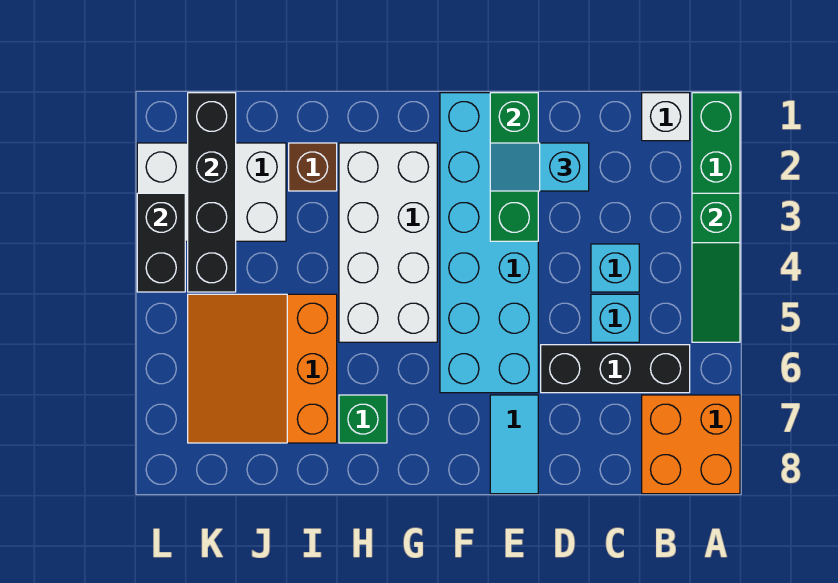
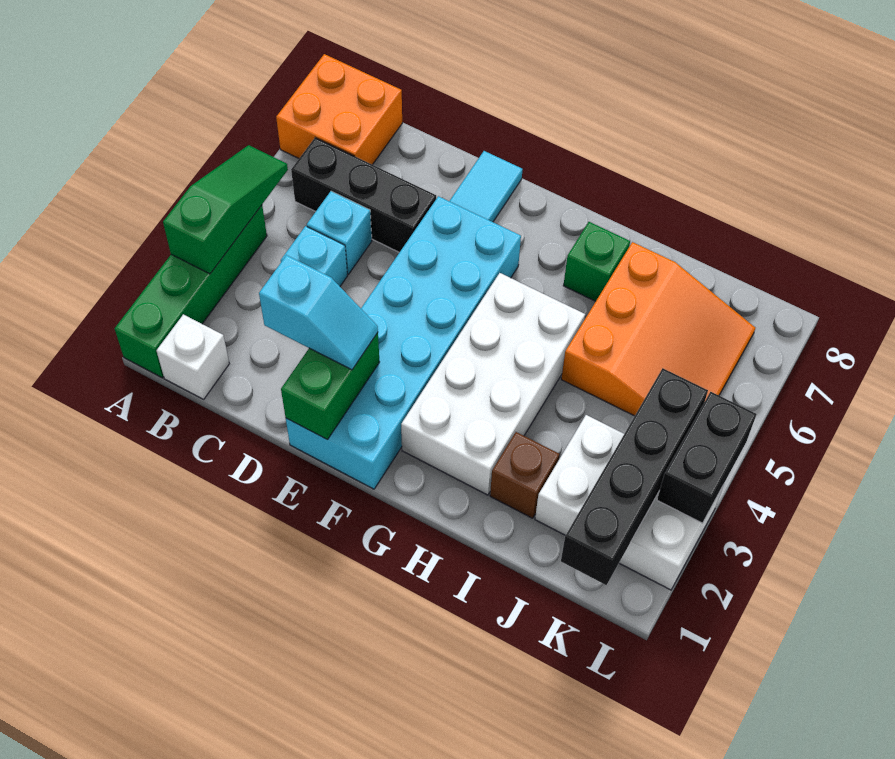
green brick E1:E3 level 2 -> green brick E1:E2 level 2

